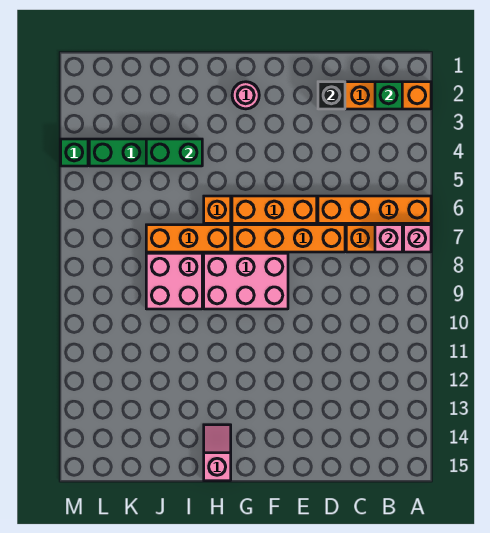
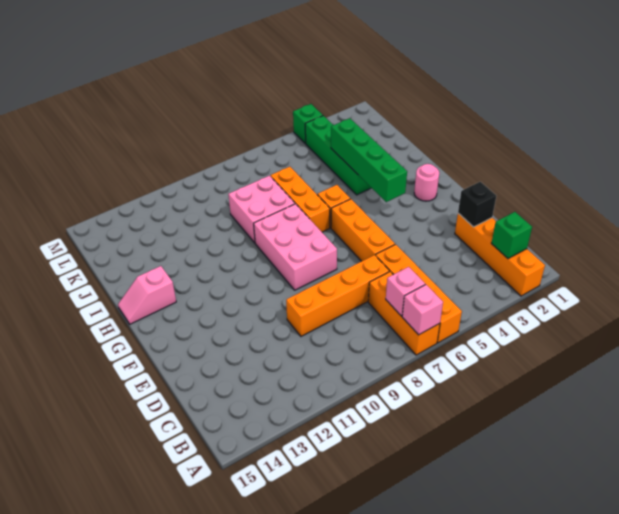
orange brick D7:G7 level 1 -> orange brick D7:D10 level 1
pink slope H14:H15 level 1 top 15 -> pink slope H14:H15 level 1 top 14
green brick I4:J4 level 2 -> green brick G4:J4 level 2

